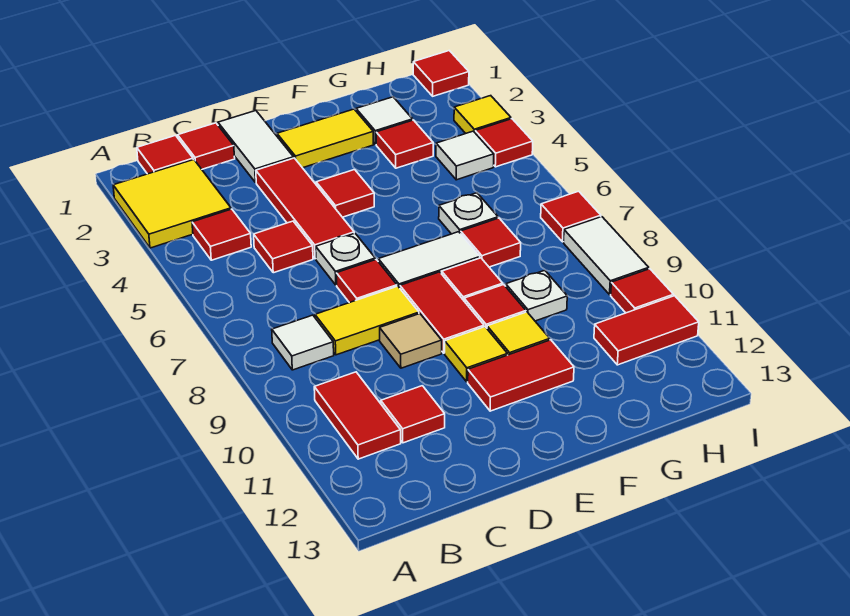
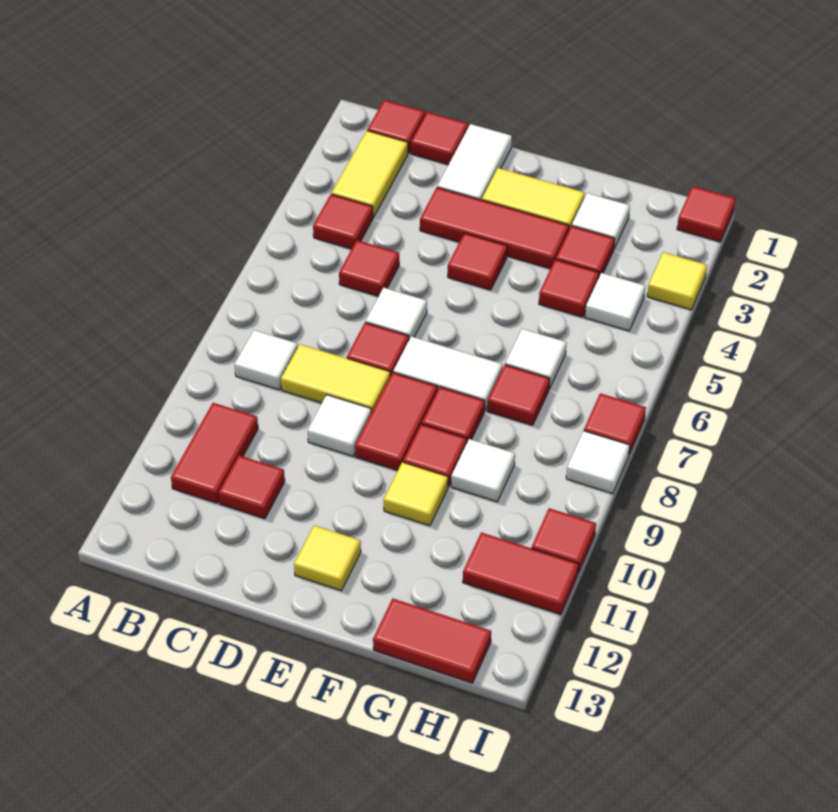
yellow tile A2:B3 level 1 -> yellow tile B2:B3 level 1
red tile D3:D5 level 1 -> red tile D3:F3 level 1
white plate D6 level 1 -> white tile D6 level 1
tan tile D9 level 1 -> white tile D9 level 1
yellow tile E10 level 1 -> yellow tile E12 level 1
red tile E11:F11 level 1 -> red tile G13:H13 level 1
white plate G6 level 1 -> white tile G6 level 1
white plate G9 level 1 -> white tile G9 level 1
red tile I4 level 1 -> red tile G4 level 1
white tile I8:I9 level 1 -> white tile I8 level 1

